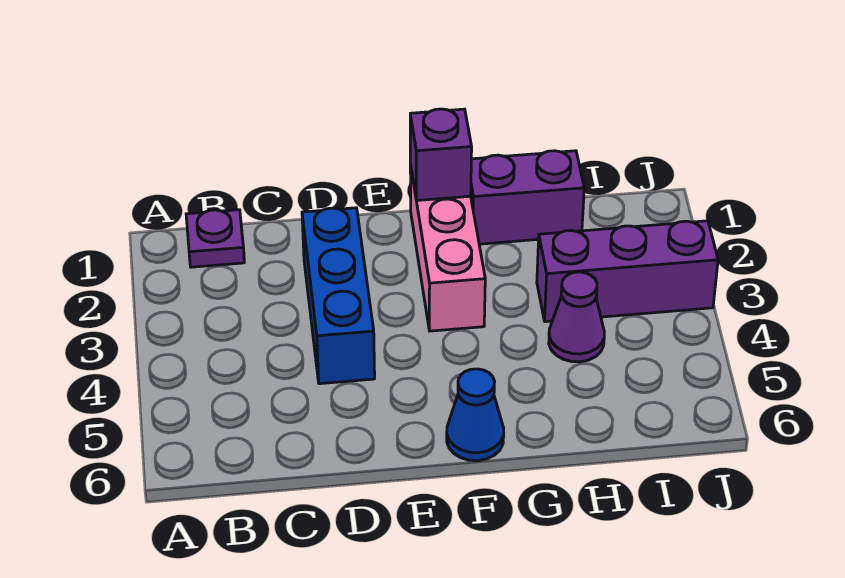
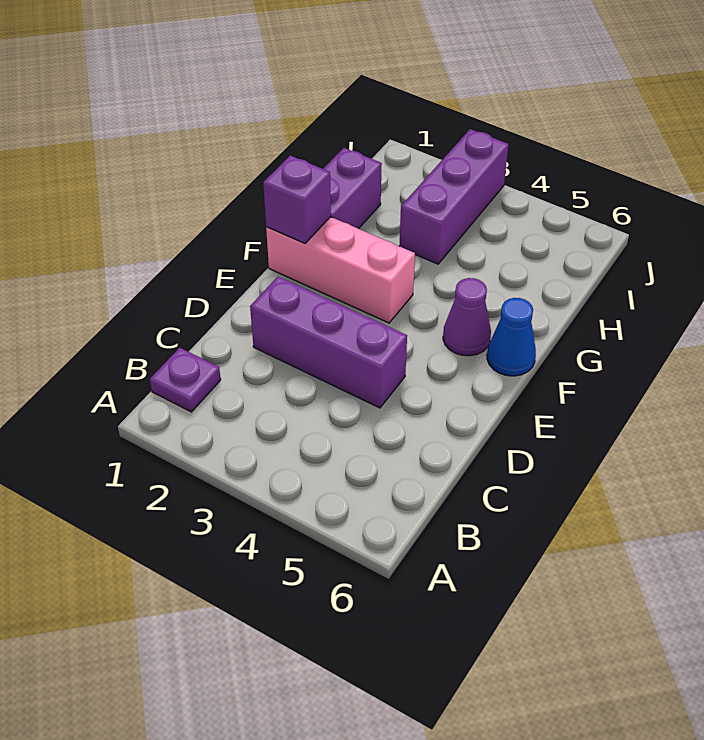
blue brick D2:D4 level 1 -> purple brick D2:D4 level 1
purple cone H4 level 1 -> purple cone F5 level 1

